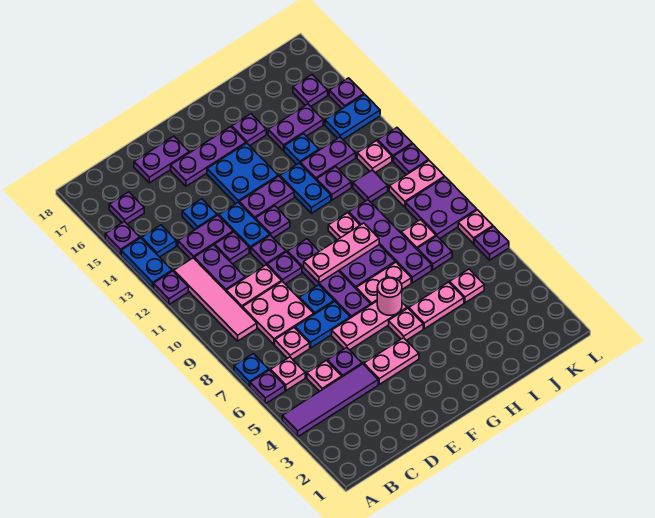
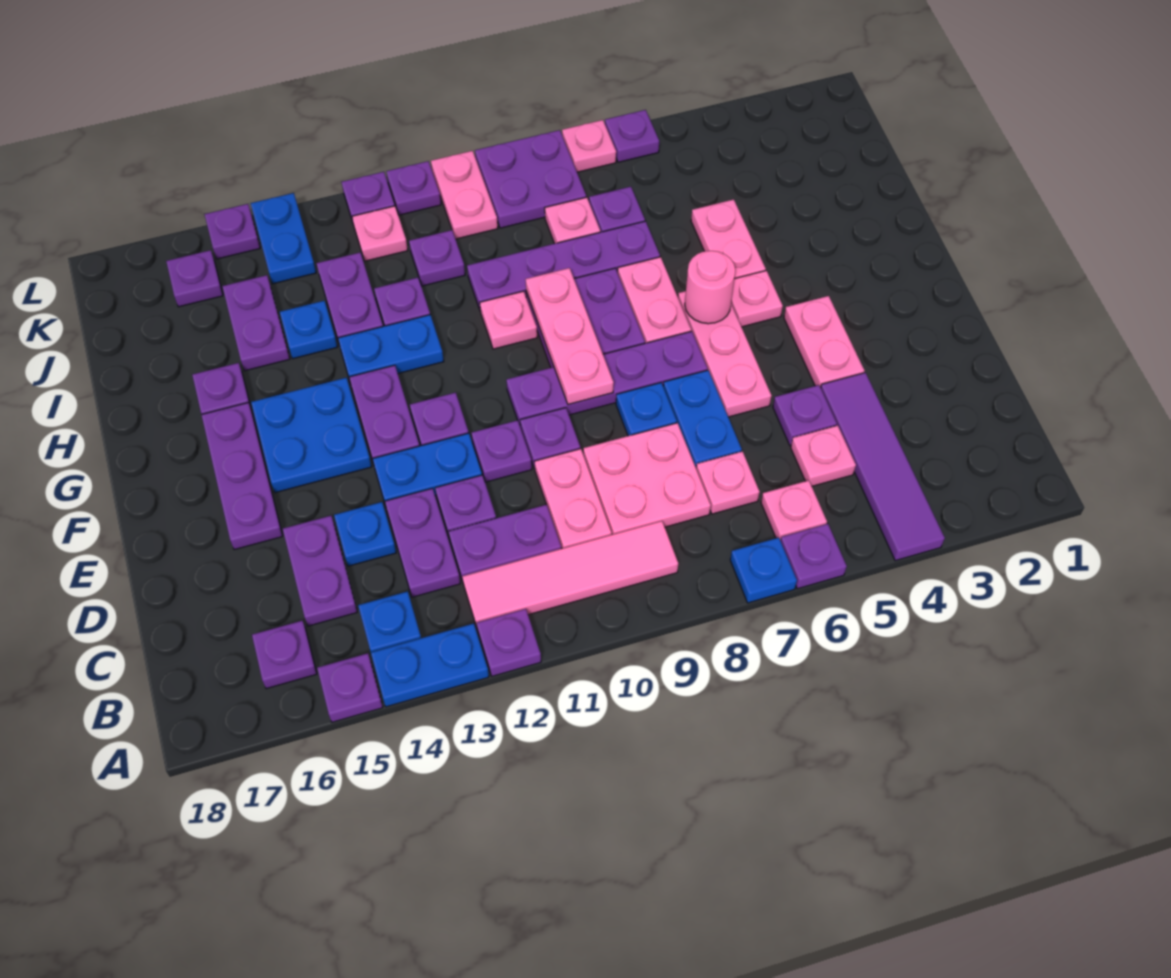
purple plate D17:E17 level 1 -> purple plate C15:D15 level 1
pink plate J5 level 1 -> none
purple tile J11 level 1 -> purple plate J11 level 1

